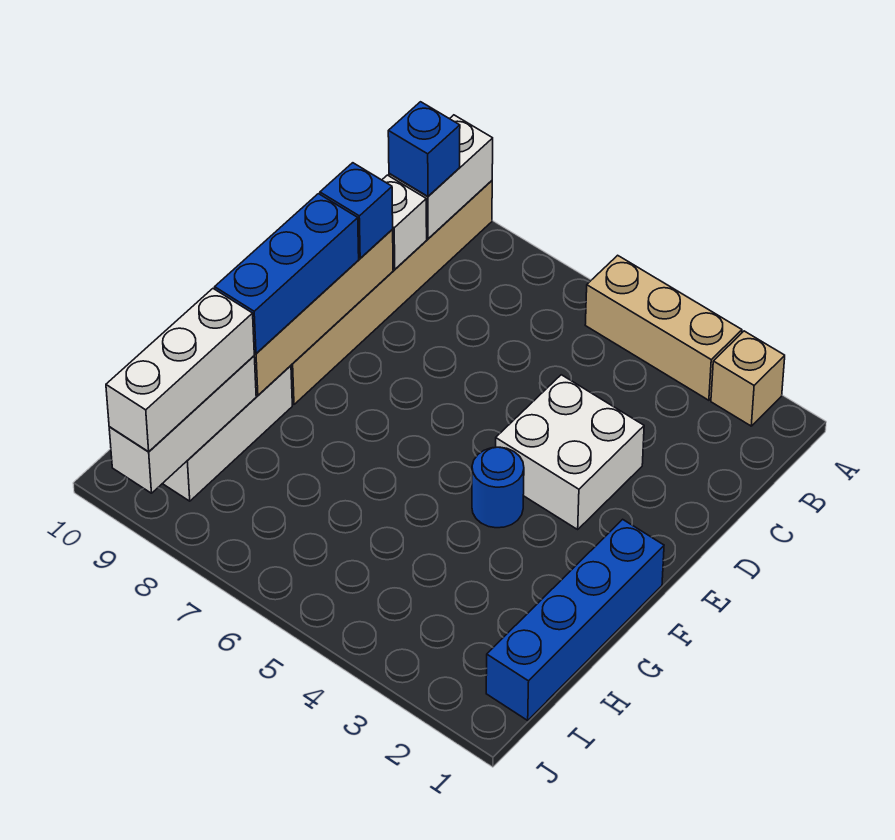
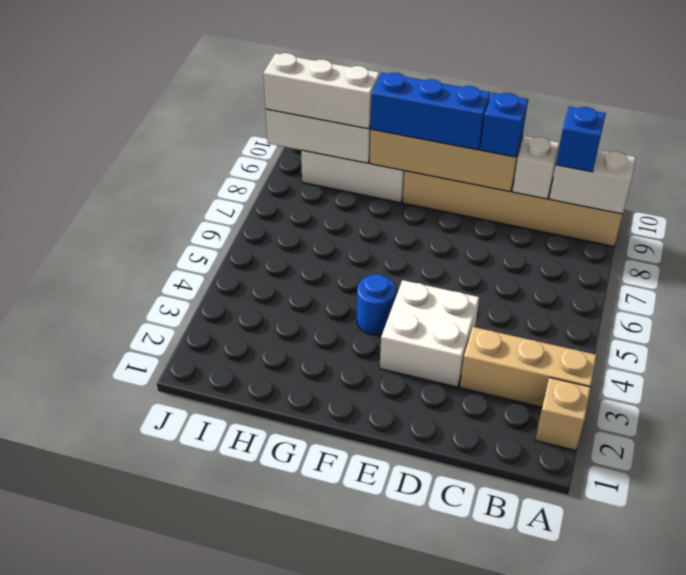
tan brick A3:A5 level 1 -> tan brick A3:C3 level 1
blue brick F1:I1 level 1 -> none

